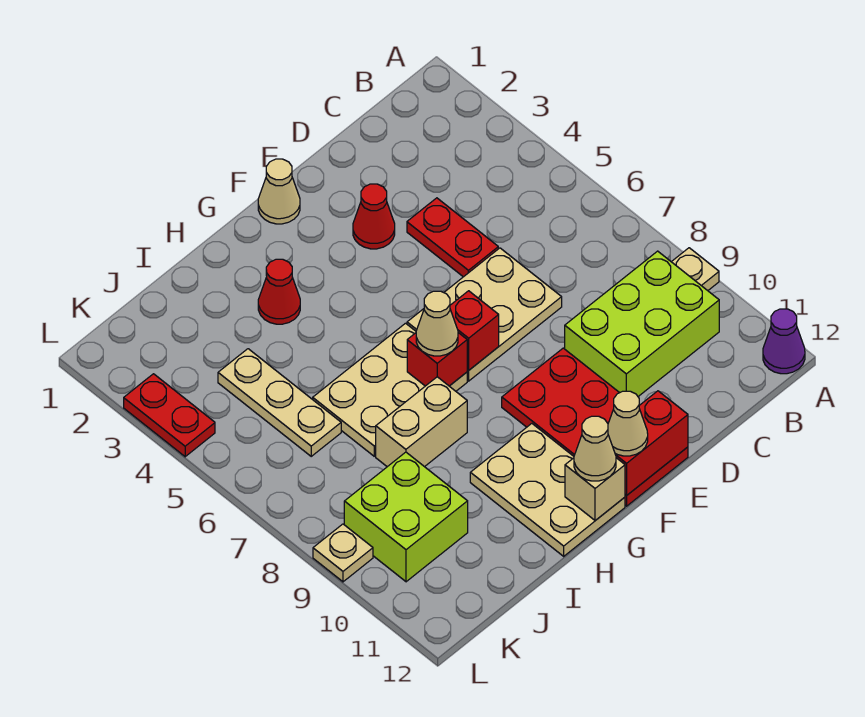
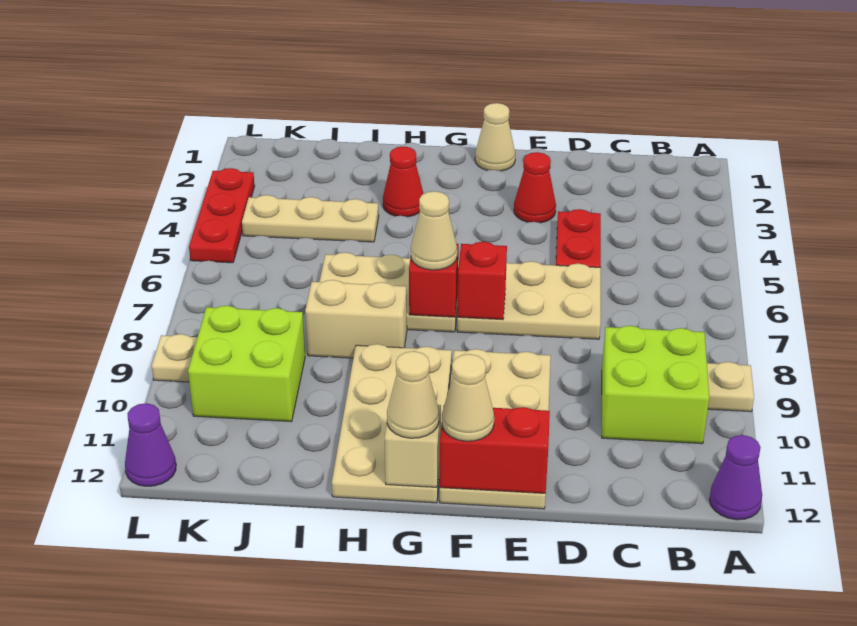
lime brick B9:D10 level 1 -> lime brick B9:C10 level 1
red plate E9:F12 level 1 -> tan plate E9:F12 level 1
tan plate G10:H12 level 1 -> tan plate G9:H12 level 1
tan plate J4:J6 level 1 -> tan plate I4:K4 level 1
red plate L3:L4 level 1 -> red plate L3:L5 level 1
none -> purple cone L12 level 1

